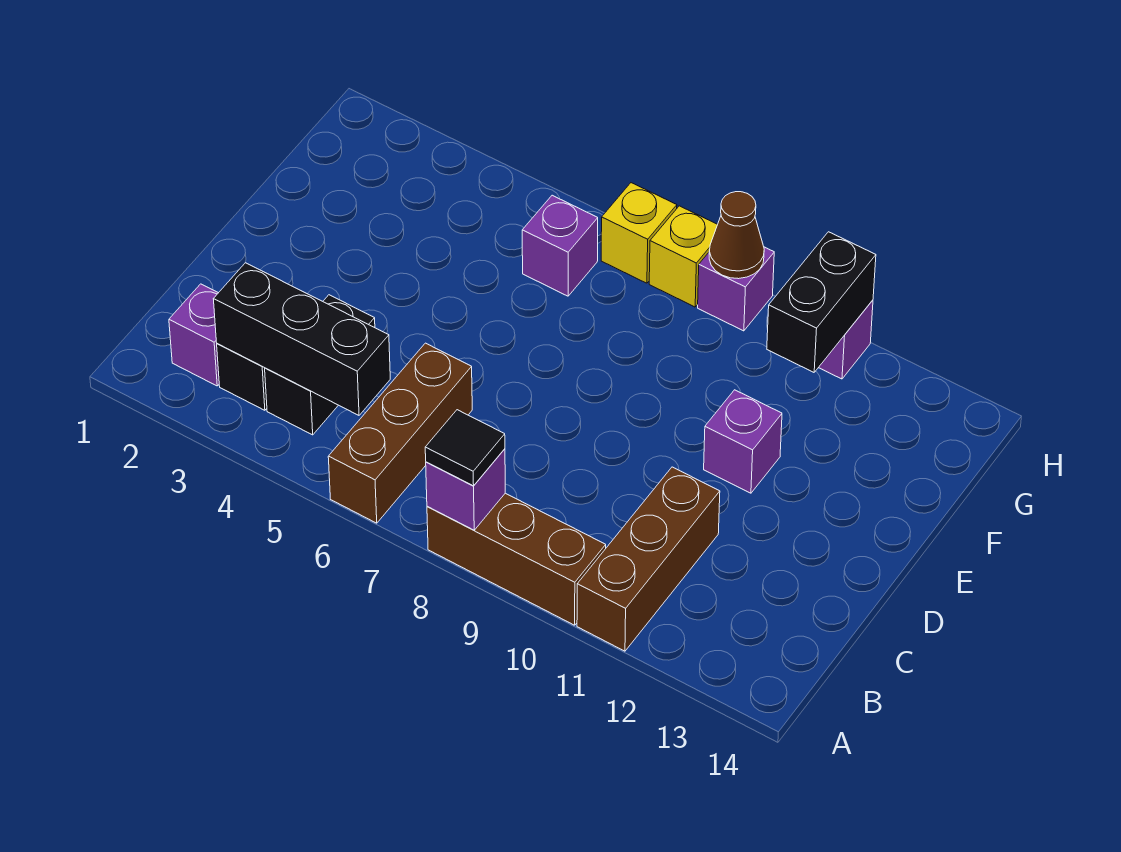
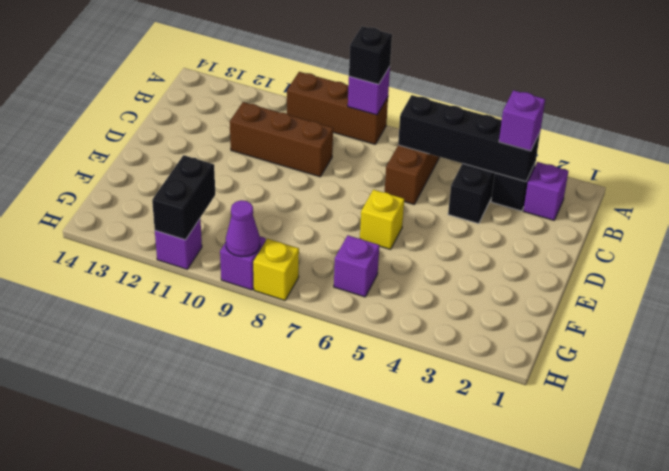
black tile A8 level 3 -> black brick A8 level 3
brown brick A11:C11 level 1 -> brown brick C9:C11 level 1
black brick B3:B5 level 2 -> black brick B3:B6 level 2
purple brick E11 level 1 -> purple brick B3 level 3
yellow brick H7 level 1 -> yellow brick E6 level 1
brown cone H9 level 2 -> purple cone H9 level 2

